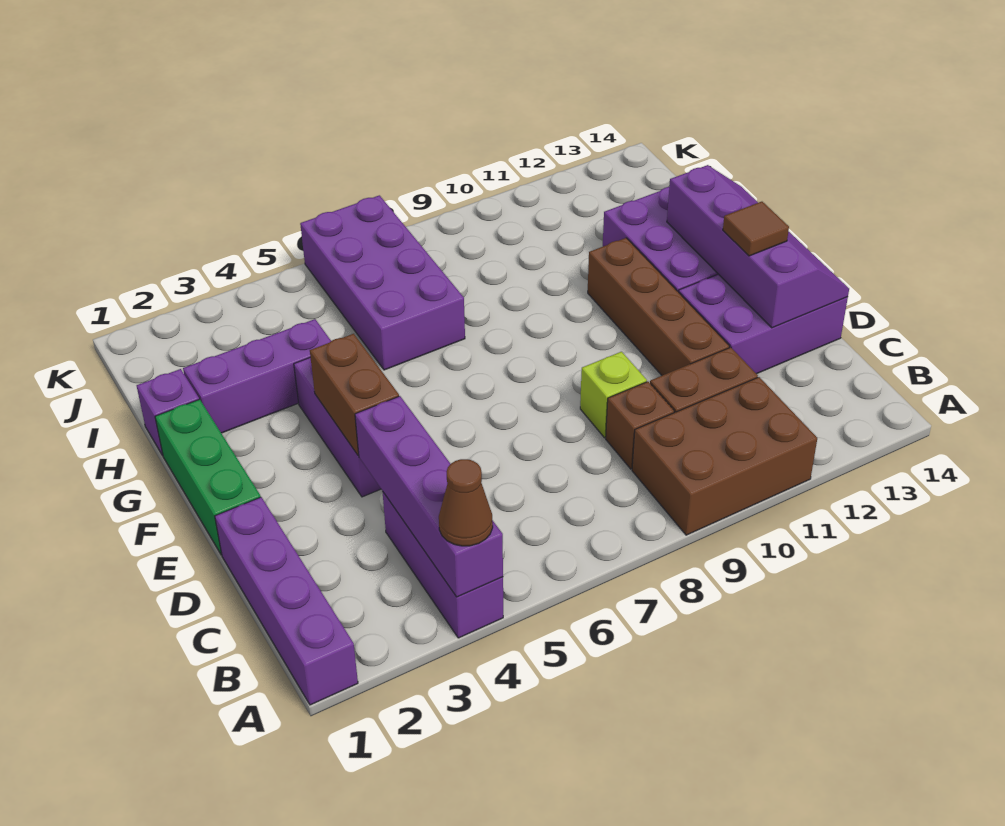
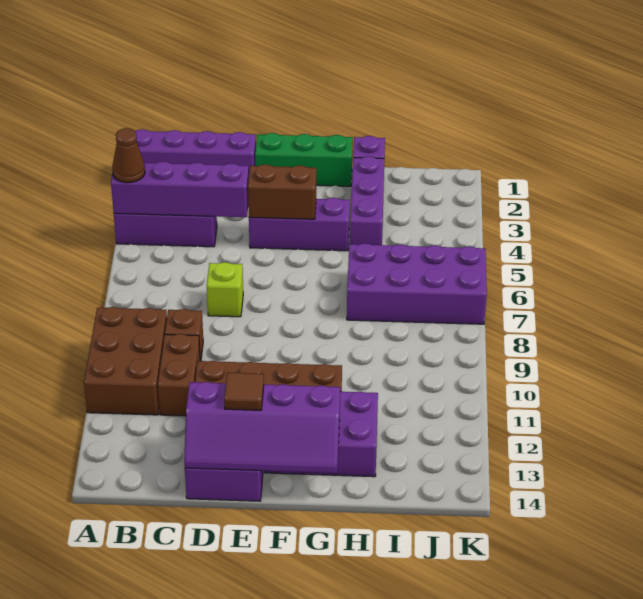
lime brick D9 level 1 -> lime brick D7 level 1

